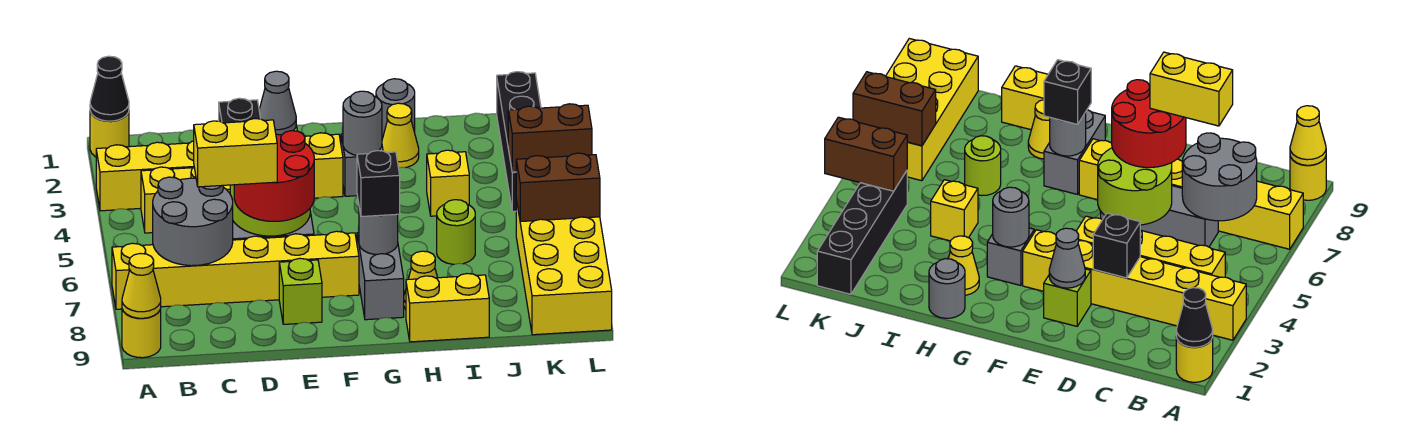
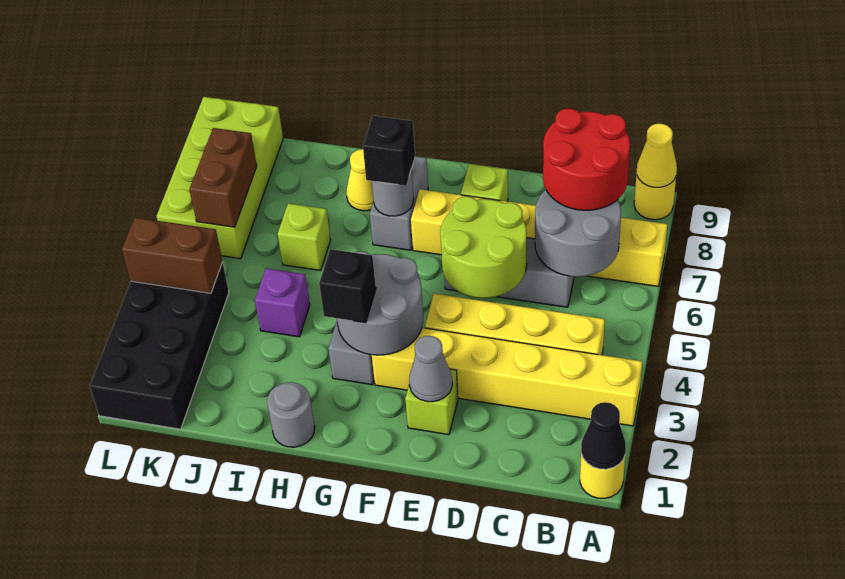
yellow brick C7:D7 level 4 -> none
black brick D3 level 2 -> black brick G3 level 3
red round brick D6:E7 level 3 -> red round brick B7:C8 level 3
grey round brick G3 level 2 -> grey round brick F3:G4 level 2
yellow cone H2 level 1 -> none
yellow brick H9:I9 level 1 -> none
yellow brick I4 level 1 -> purple brick I4 level 1
lime round brick I6 level 1 -> lime brick I6 level 1
black brick K1:K4 level 1 -> black brick K1:L4 level 1
yellow brick K6:L9 level 1 -> lime brick K6:L9 level 1
brown brick K6:L6 level 2 -> brown brick K6:K7 level 2

